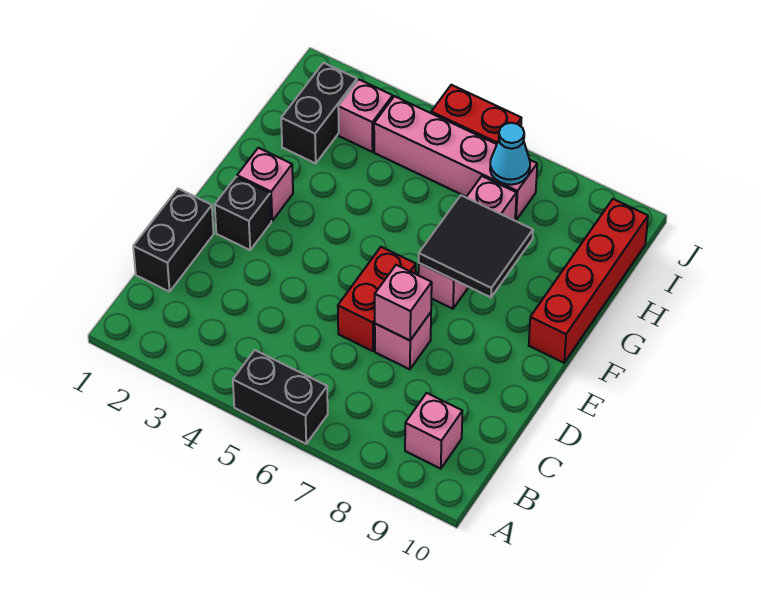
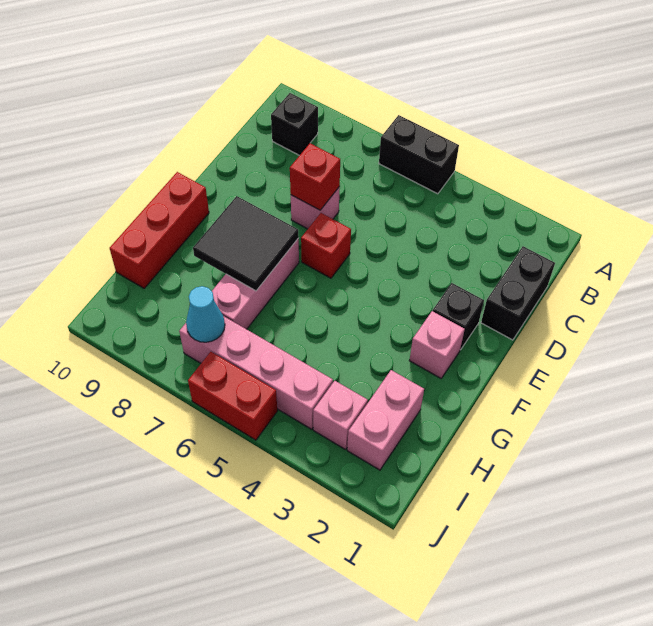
pink brick B9 level 1 -> black brick B9 level 1
red brick D6:E6 level 1 -> red brick E6 level 1
pink brick D7 level 2 -> red brick D7 level 2
red brick F10:I10 level 1 -> red brick F10:H10 level 1
black brick H2:I2 level 1 -> pink brick H2:I2 level 1

